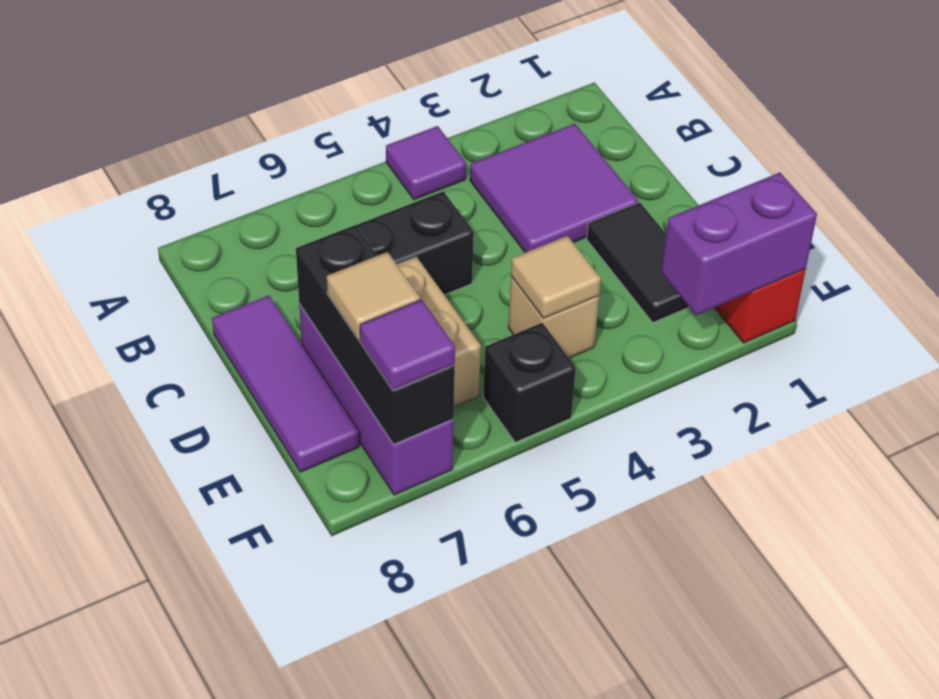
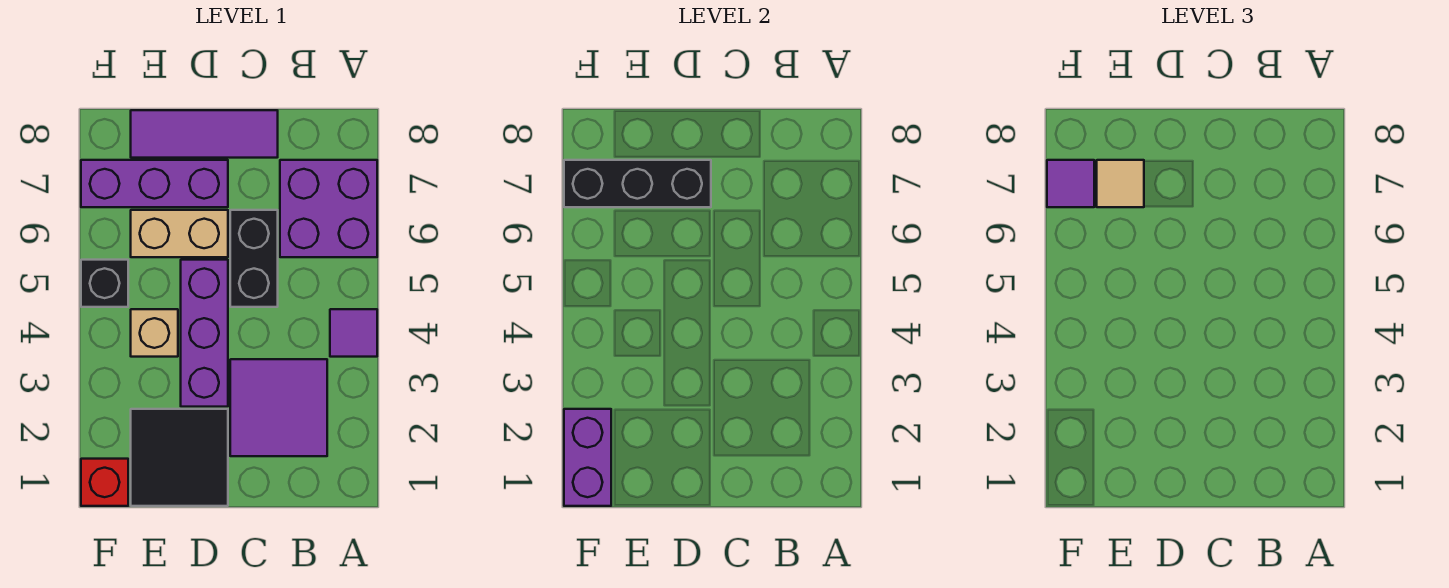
none -> purple brick A6:B7 level 1
black tile D2:E2 level 1 -> black tile D1:E2 level 1
none -> purple brick D3:D5 level 1
tan tile E4 level 2 -> none

